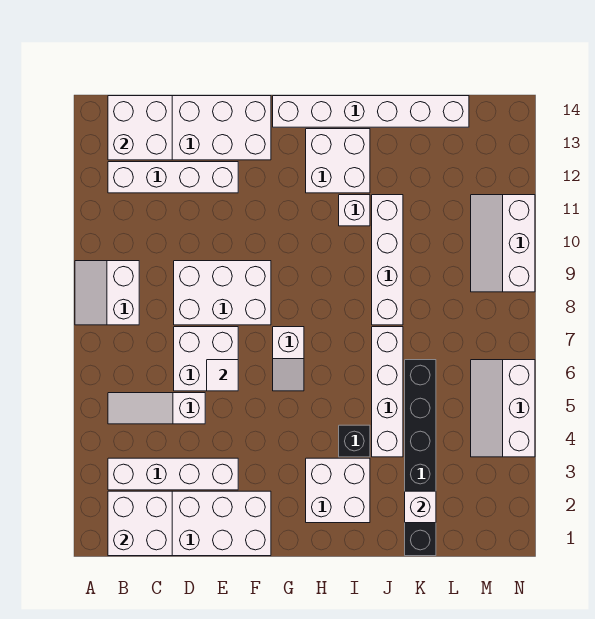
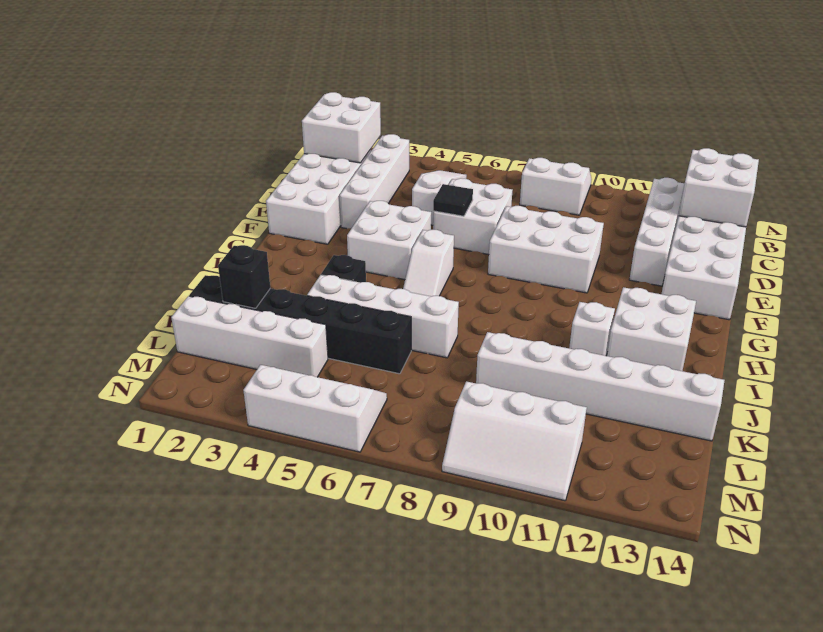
white brick D8:F9 level 1 -> white brick E8:F10 level 1
white tile E6 level 2 -> black tile E6 level 2
white slope G6:G7 level 1 top 7 -> white slope G6:H6 level 1 top G
white brick G14:L14 level 1 -> white brick K9:K14 level 1
white brick H2:I3 level 1 -> white brick F4:G5 level 1
white brick J8:J11 level 1 -> white brick L1:L4 level 1
white brick K2 level 2 -> black brick K2 level 2
white slope M9:N11 level 1 top N -> white slope M9:N11 level 1 top M

